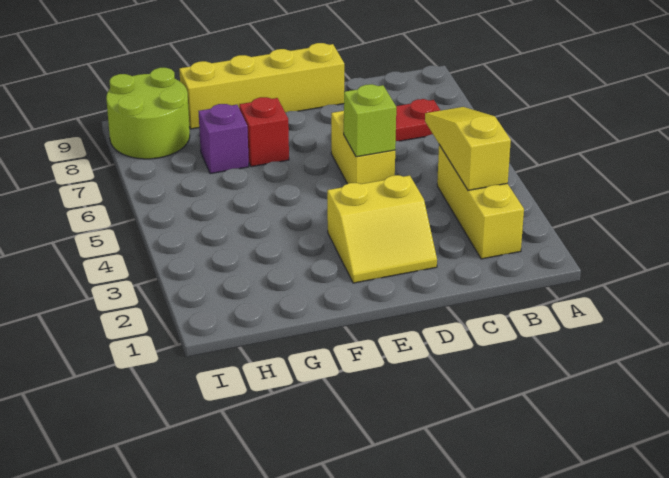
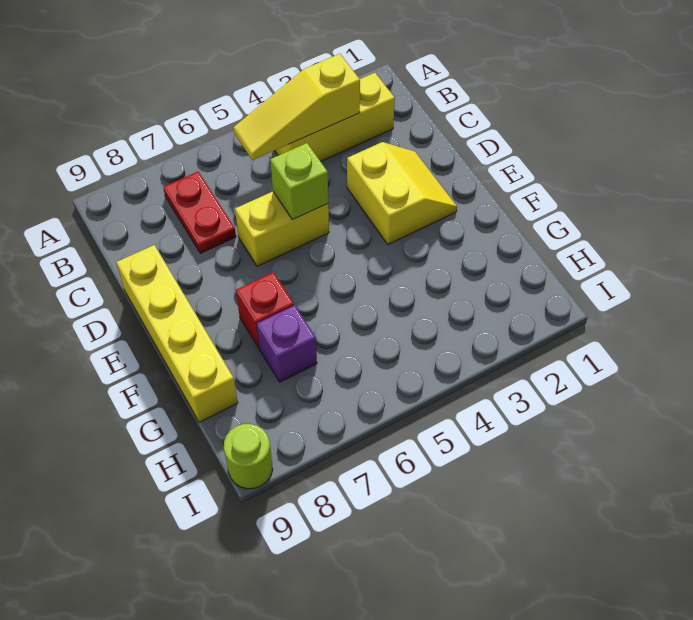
lime round brick H8:I9 level 1 -> lime round brick I9 level 1

